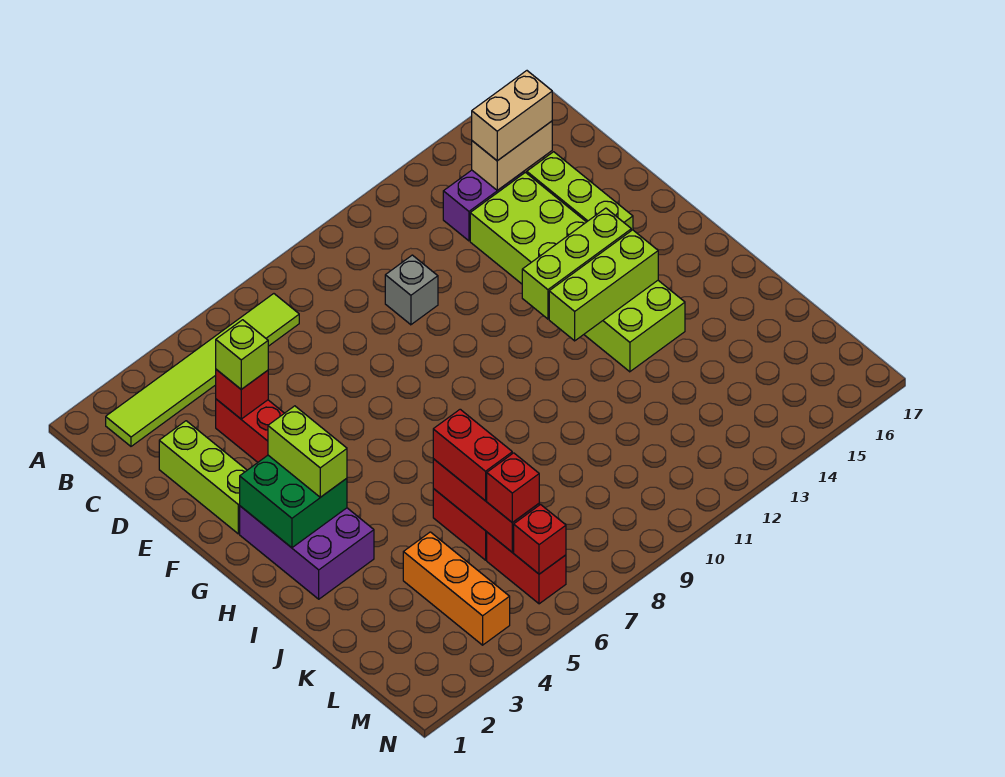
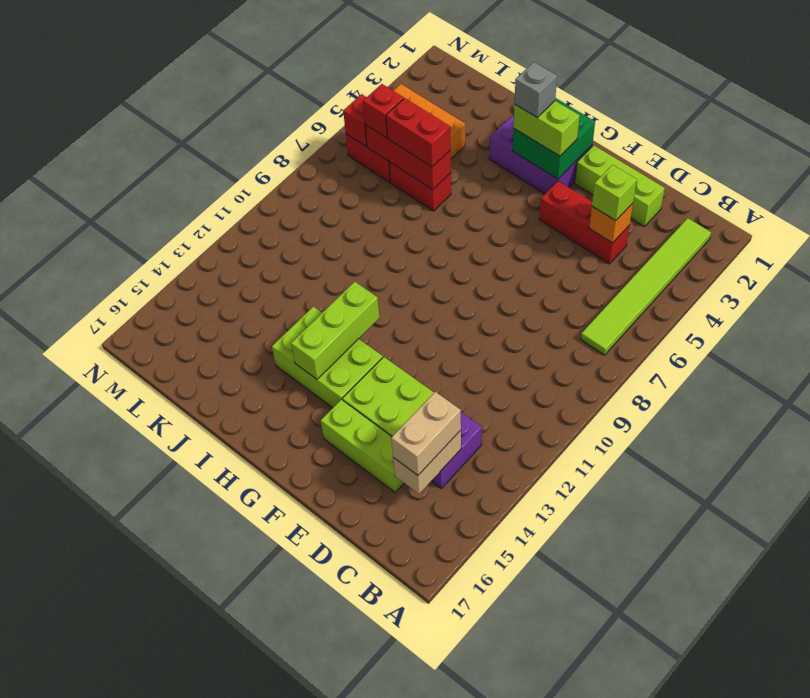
red brick D4 level 2 -> orange brick D4 level 2
grey brick D10 level 1 -> grey brick H3 level 4
lime brick G12:G14 level 2 -> none

